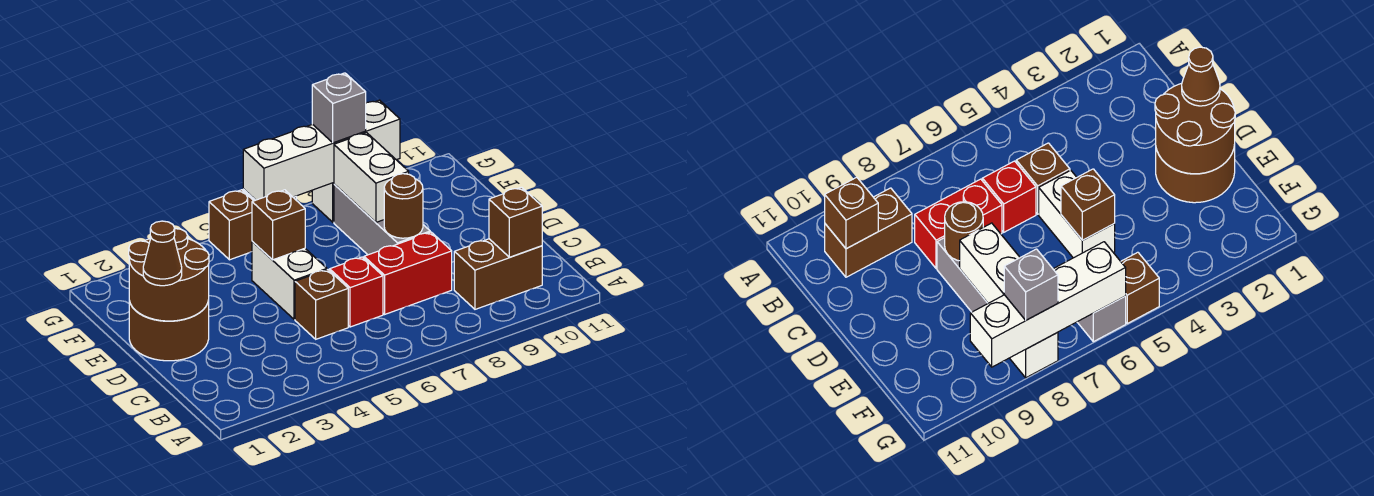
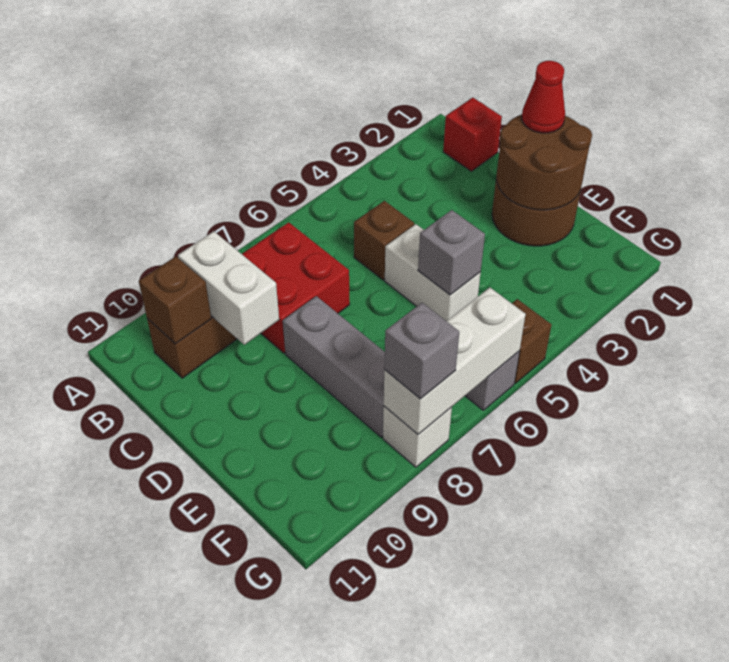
red brick C6 level 1 -> red brick B1 level 1
red brick C7:C8 level 1 -> red brick B7:C8 level 1
brown cone D1 level 3 -> red cone D1 level 3
brown round brick D8 level 2 -> none
brown brick E5 level 2 -> grey brick E5 level 2
white brick E8:F8 level 2 -> white brick B9:C9 level 2
white brick G6:G9 level 2 -> white brick G6:G8 level 2

